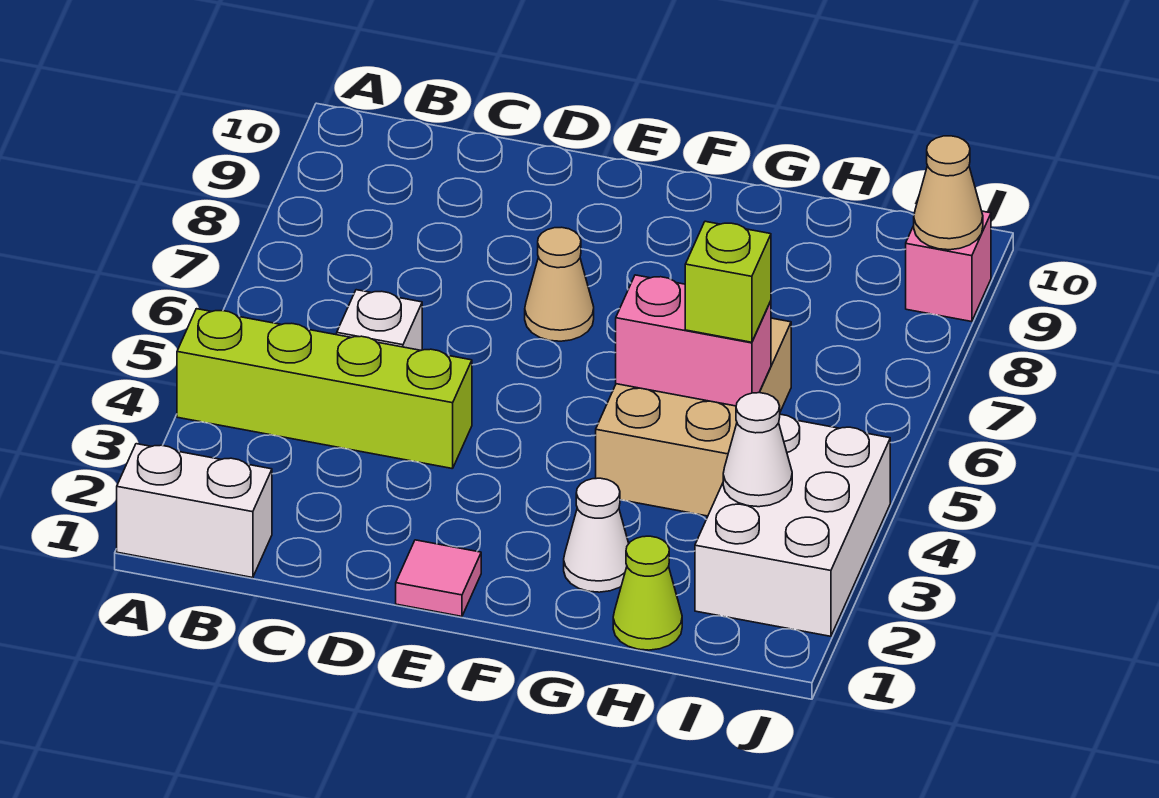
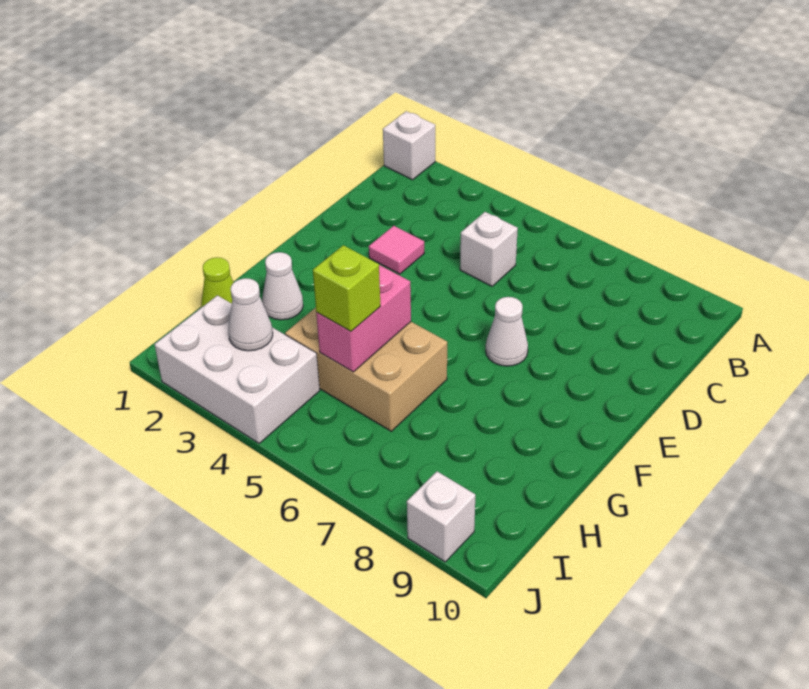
white brick A1:B1 level 1 -> white brick A1 level 1
lime brick A4:D4 level 1 -> none
pink tile E1 level 1 -> pink tile D3 level 1
tan cone E7 level 1 -> white cone E7 level 1
pink brick J9 level 1 -> white brick J9 level 1
tan cone J9 level 2 -> none

